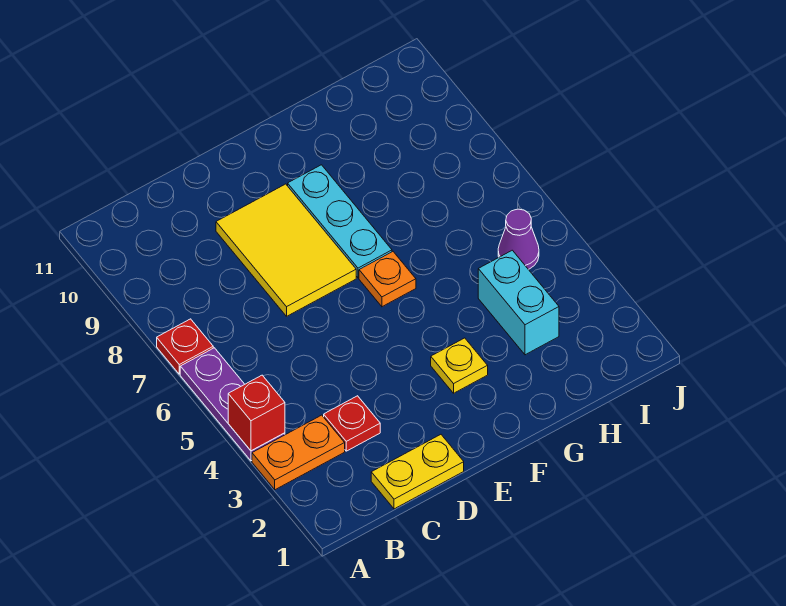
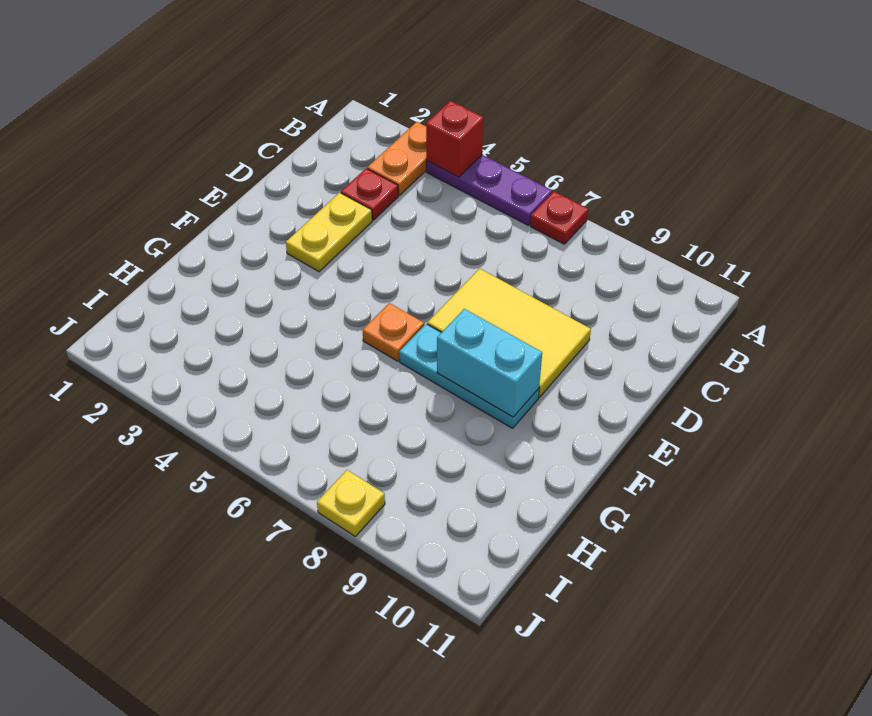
yellow plate C1:D1 level 1 -> yellow plate D3:E3 level 1
yellow plate F3 level 1 -> yellow plate J8 level 1
cyan brick H3:H4 level 1 -> cyan brick F8:F9 level 2
purple cone I5 level 1 -> none

